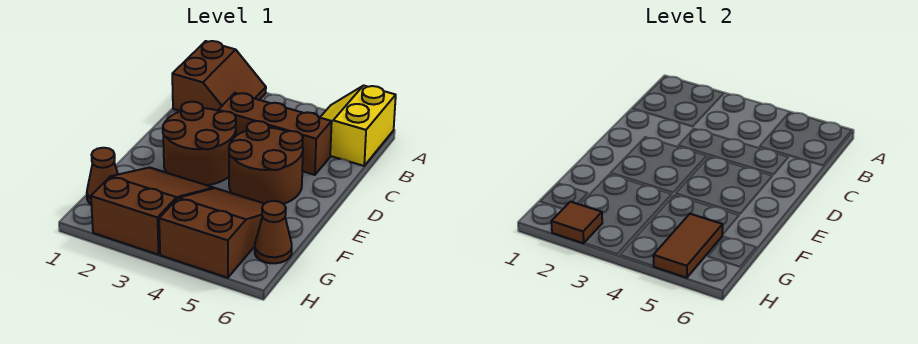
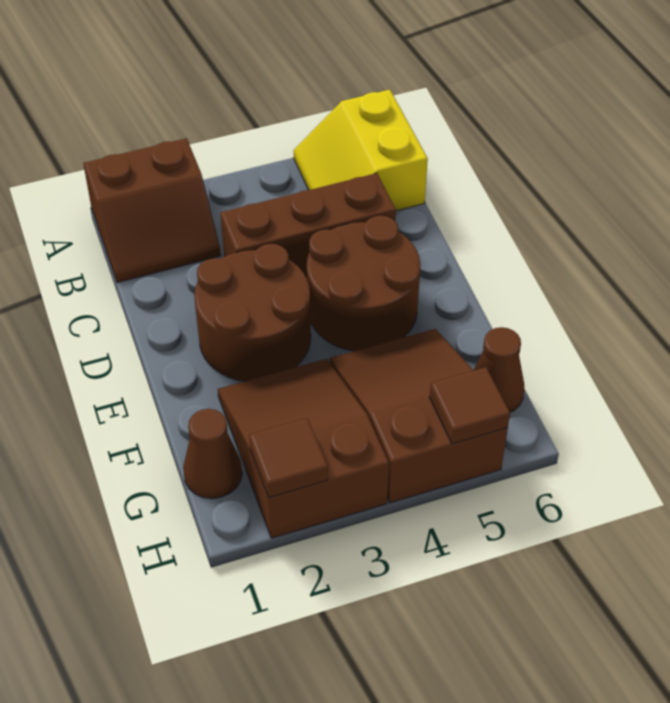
brown slope A1:B2 level 1 top 1 -> brown slope A1:B2 level 1 top A
brown tile G5:H5 level 2 -> brown tile H5 level 2

